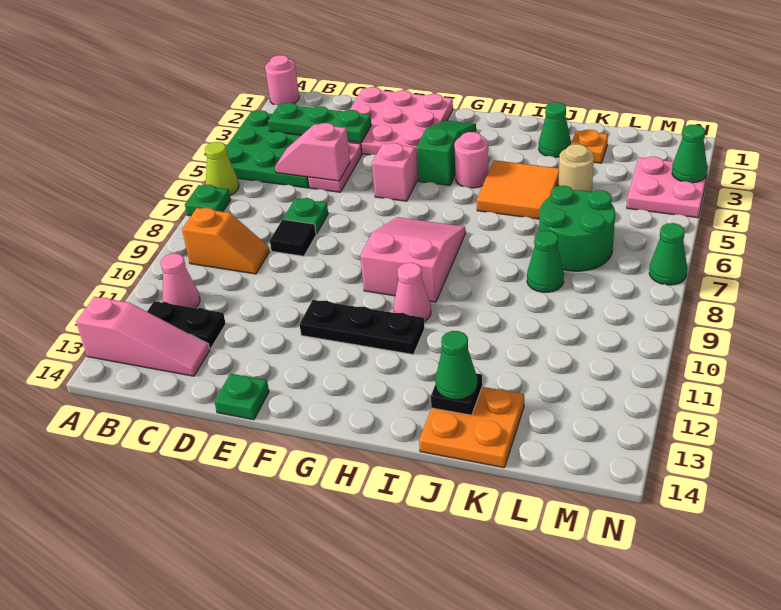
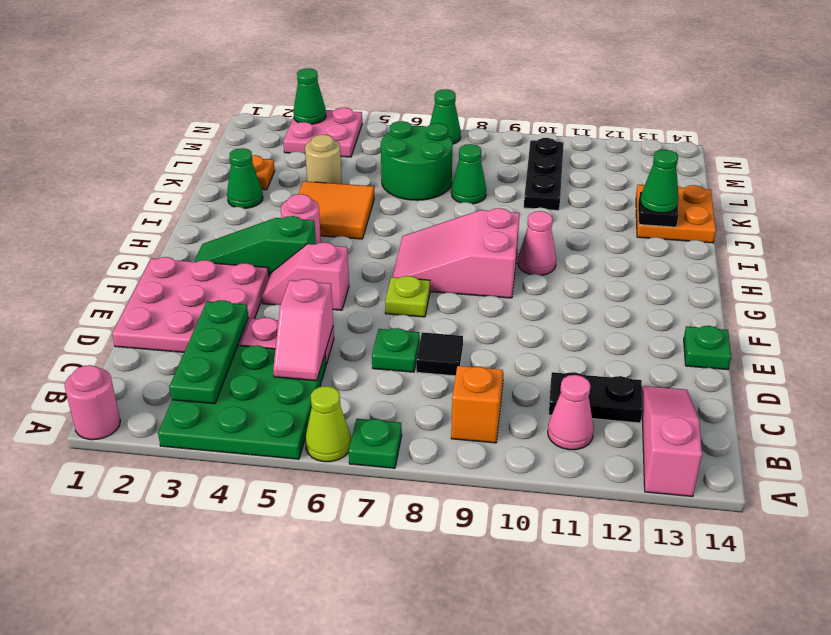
black plate B12:C12 level 1 -> black plate C11:C12 level 1
none -> lime plate F7 level 1
black plate F11:H11 level 1 -> black plate K10:M10 level 1

